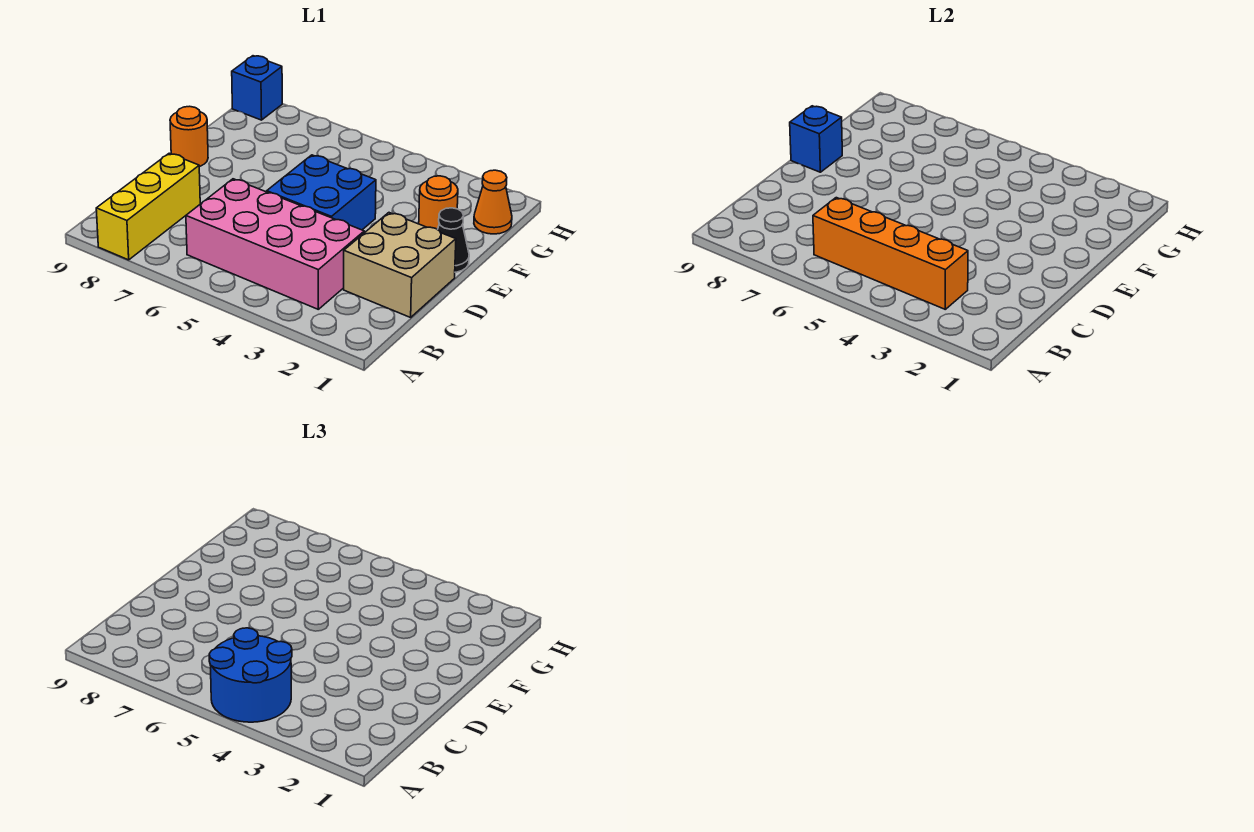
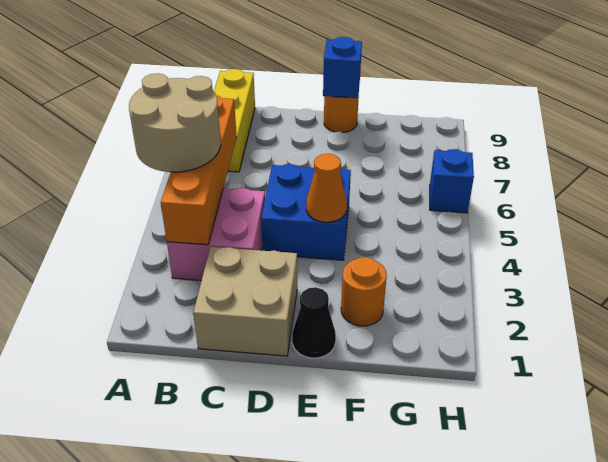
blue round brick A4:B5 level 3 -> tan round brick A4:B5 level 3
yellow brick A8:C8 level 1 -> yellow brick B7:B9 level 1
pink brick B3:C6 level 1 -> pink brick B3:C4 level 1
orange cone G1 level 1 -> orange cone E4 level 2
blue brick H9 level 1 -> blue brick H6 level 1

